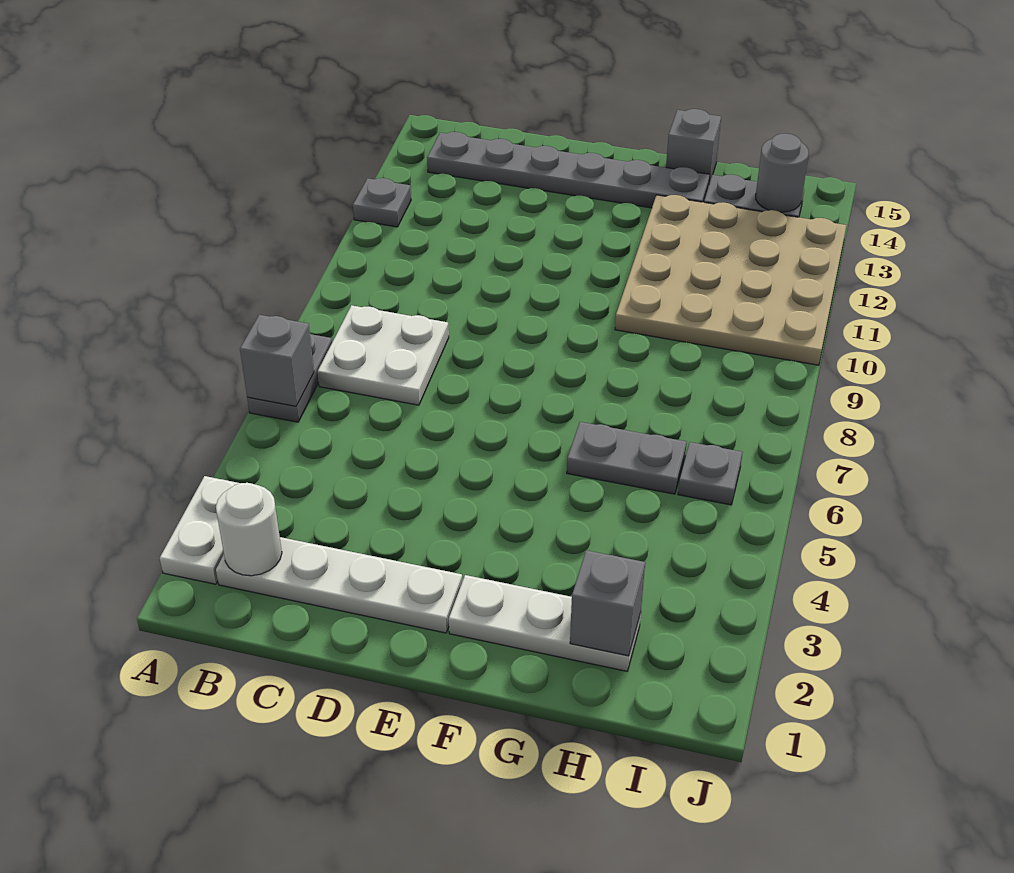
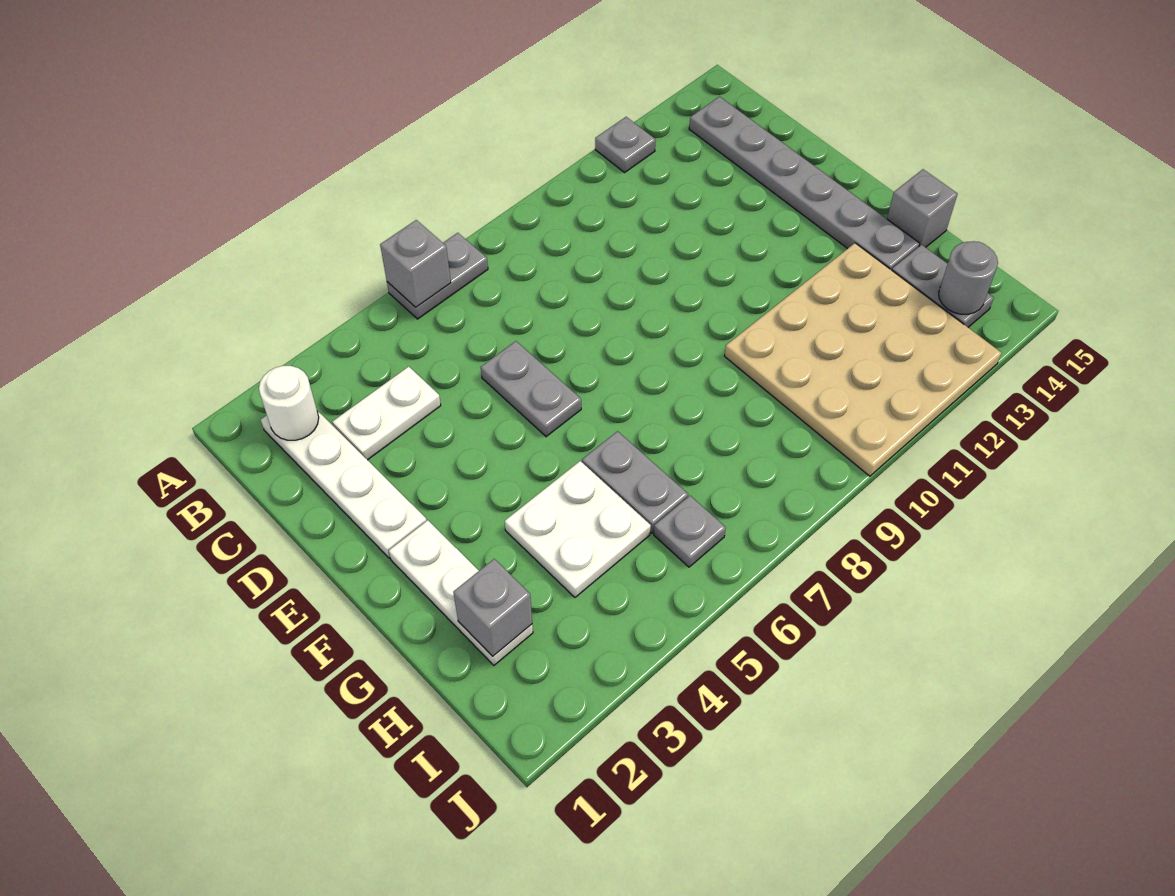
white plate A2:A3 level 1 -> white plate C3:C4 level 1
white plate B7:C8 level 1 -> white plate G4:H5 level 1
none -> grey plate D6:E6 level 1

